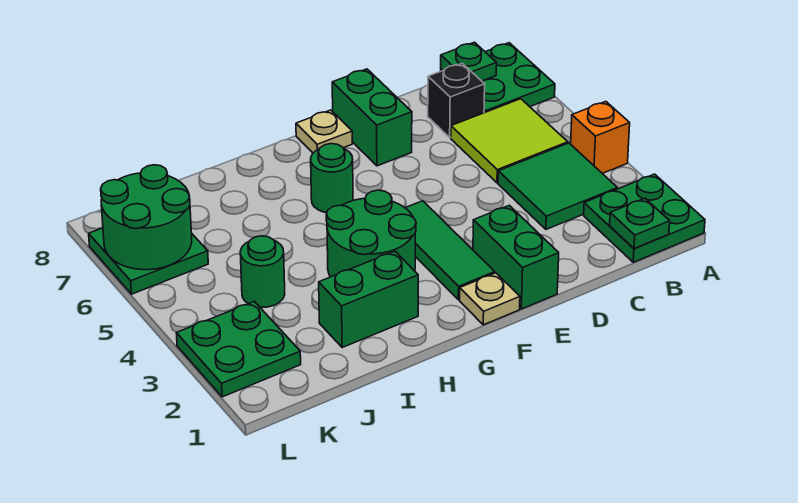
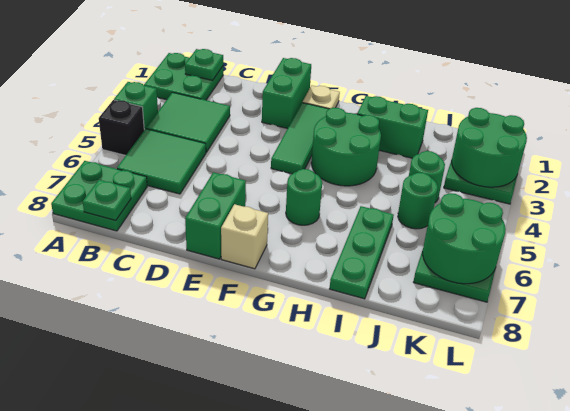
orange brick A4 level 1 -> green brick A4 level 1
lime tile B5:C6 level 1 -> green tile B5:C6 level 1
black brick C7 level 1 -> black brick A5 level 1
tan plate F8 level 1 -> tan brick F8 level 1
none -> green plate I6:I8 level 1
none -> green round brick J5 level 1
none -> green round brick K2:L3 level 2

